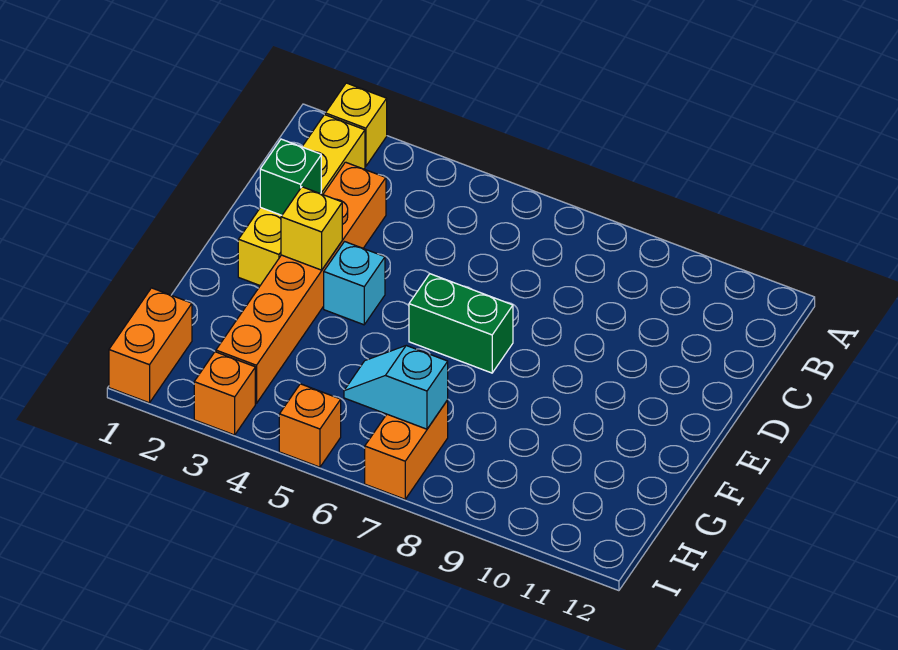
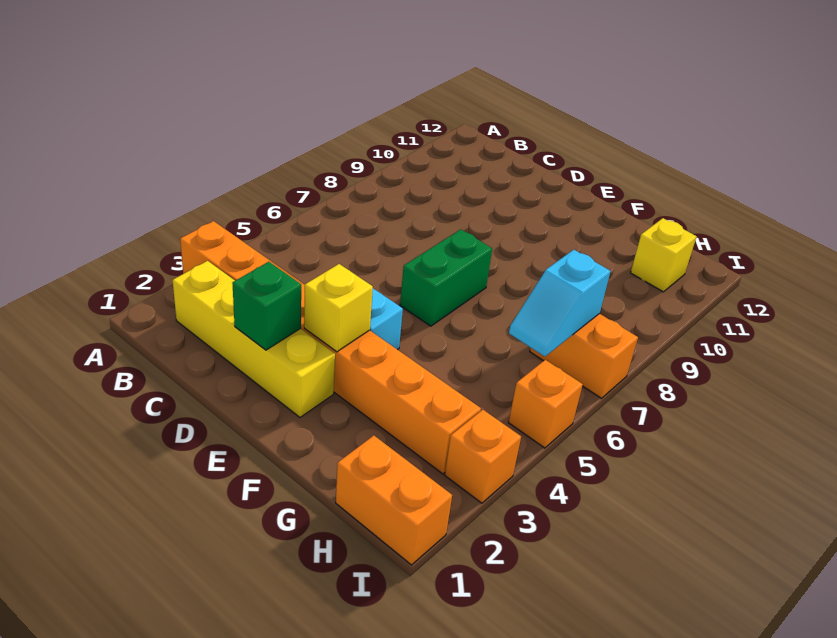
yellow brick A2 level 1 -> yellow brick H11 level 1
orange brick C3:H3 level 1 -> orange brick A3:H3 level 1

